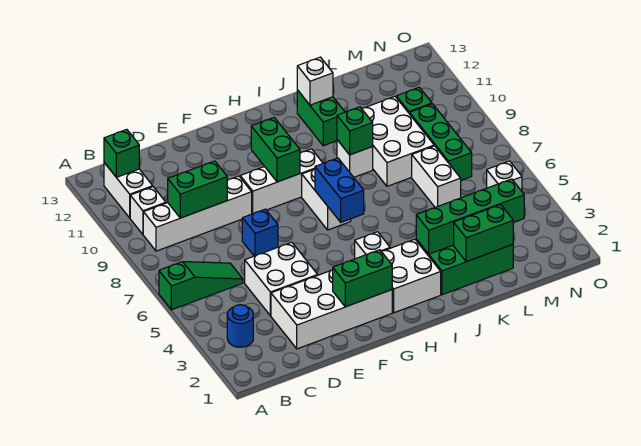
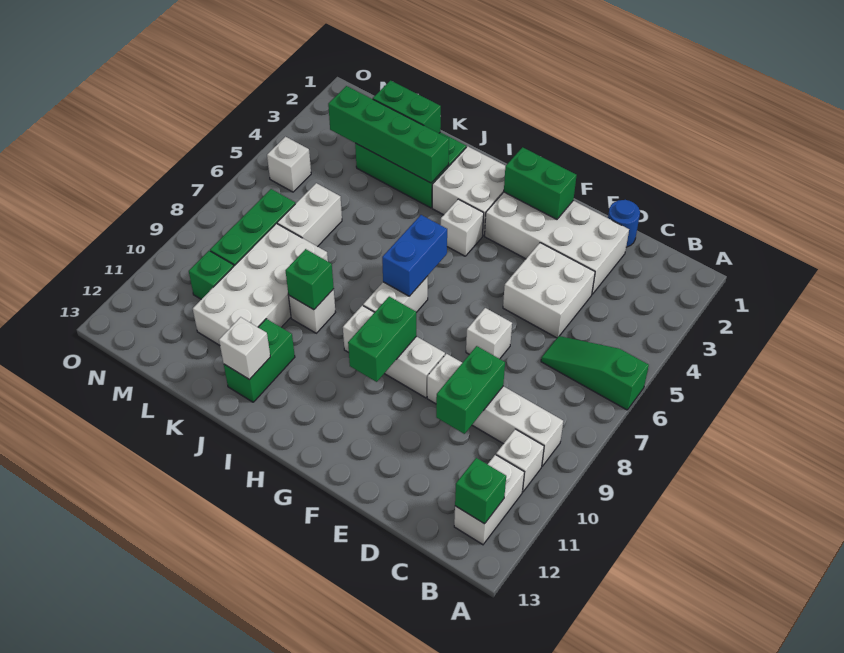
blue round brick B3 level 1 -> blue round brick D1 level 1
green brick C9:D9 level 2 -> green brick D9:D10 level 2
blue brick E7 level 1 -> white brick E7 level 1
white brick K8:L10 level 1 -> white brick K8:L11 level 1

